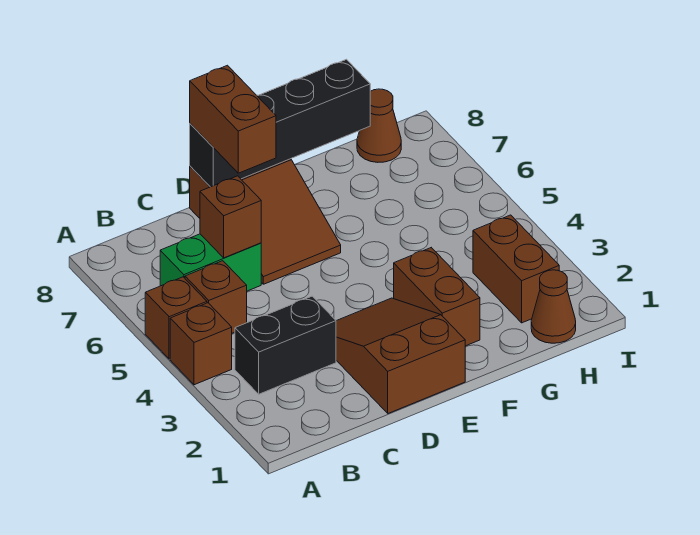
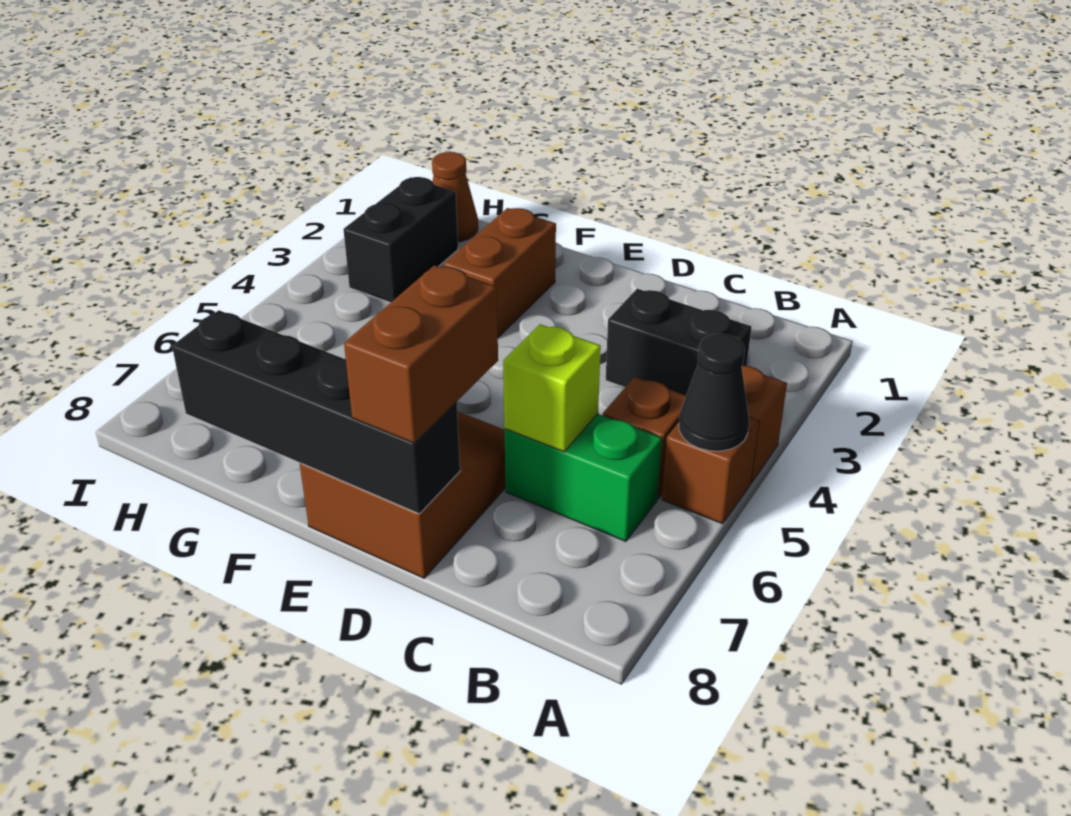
none -> black cone A5 level 2
brown brick C6 level 2 -> lime brick C6 level 2
brown slope D1:E3 level 1 top 1 -> none
brown brick H2:H3 level 1 -> black brick H2:H3 level 1
brown cone H8 level 1 -> none

